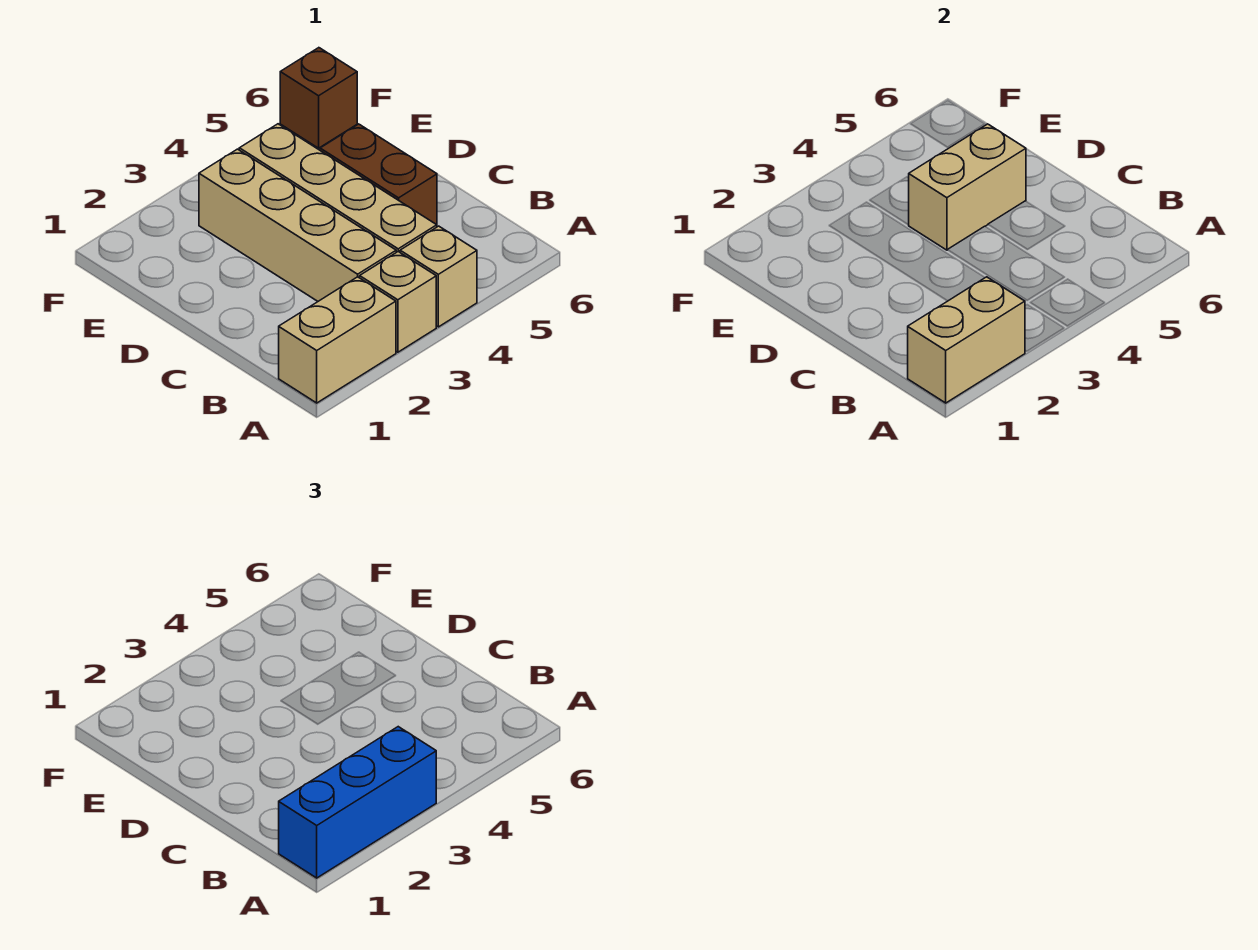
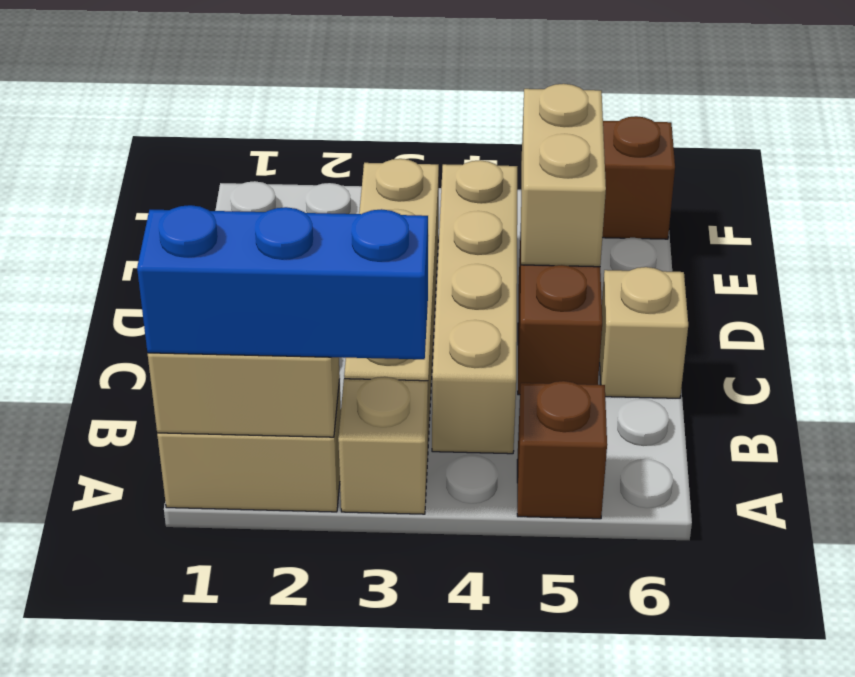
tan brick A4 level 1 -> tan brick C6 level 1
none -> brown brick A5 level 1
tan brick D4:D5 level 2 -> tan brick D5:E5 level 2

